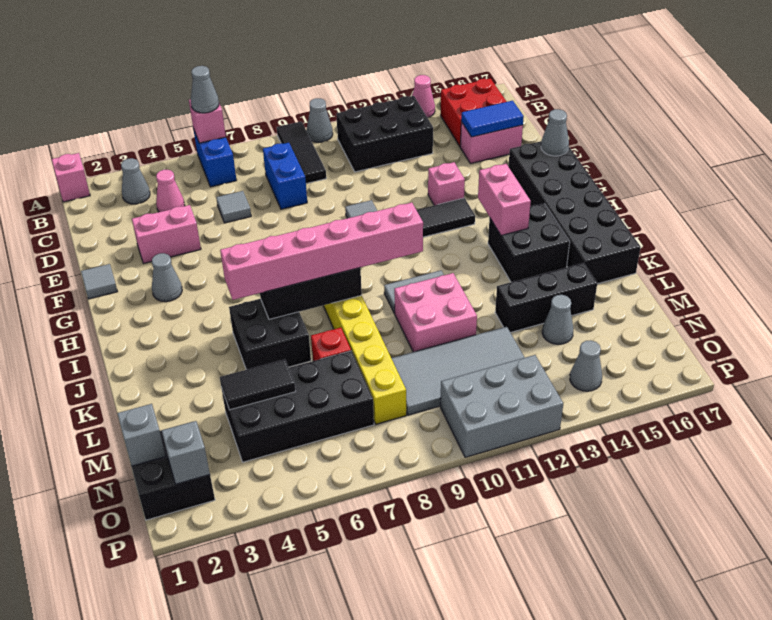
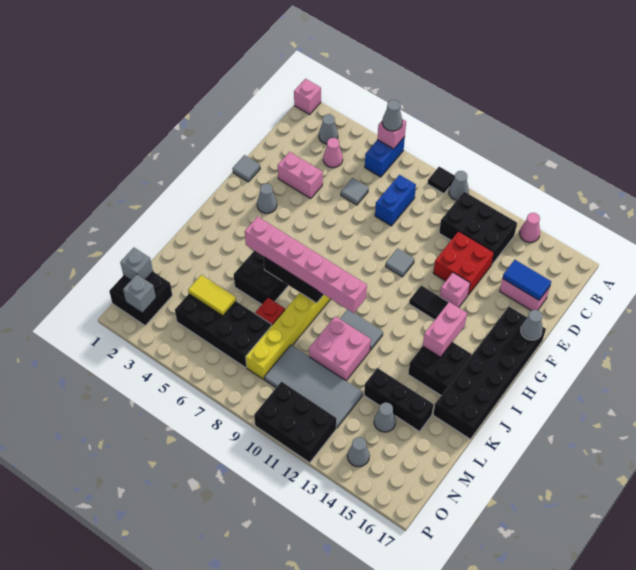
black tile A9:C9 level 1 -> black tile A9 level 1
red brick B15:C16 level 1 -> red brick D12:E13 level 1
black tile M4:M5 level 2 -> yellow tile M4:M5 level 2
grey brick O10:P12 level 1 -> black brick O10:P12 level 1

